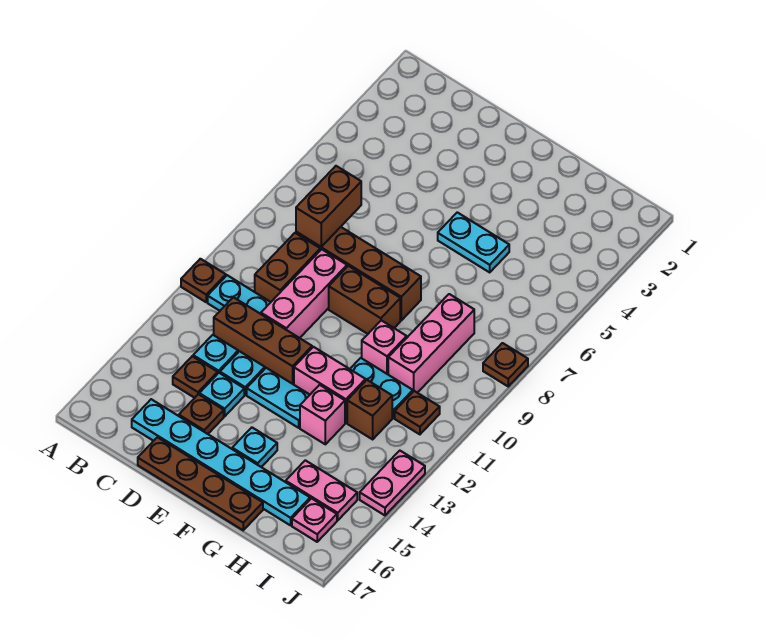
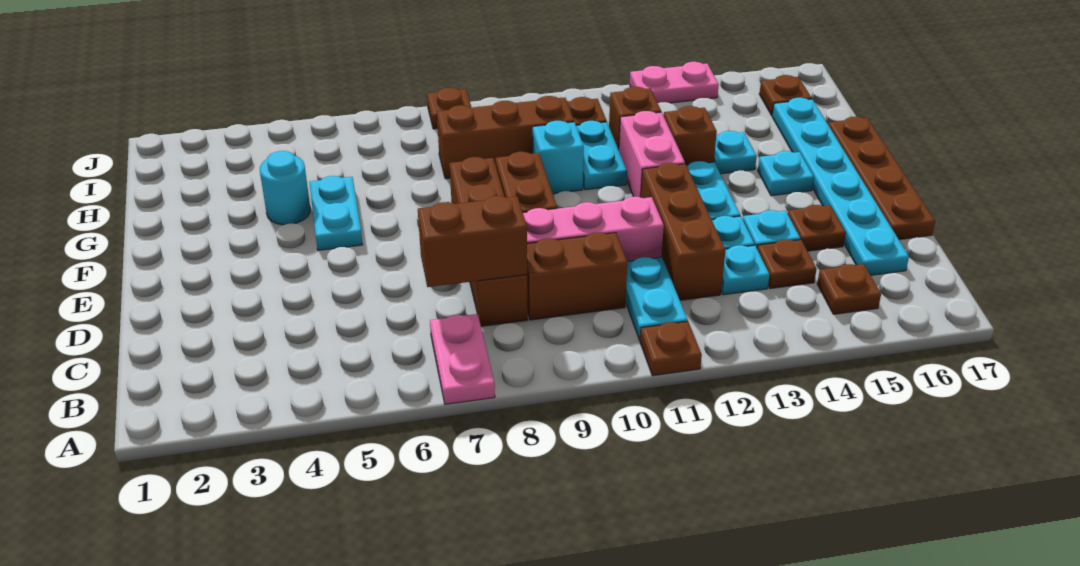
none -> brown plate B15 level 1
none -> cyan round brick G4 level 1
pink brick G10 level 1 -> cyan brick G10 level 1
pink brick G13 level 1 -> brown brick G13 level 1
none -> cyan plate G14 level 1
pink brick H8:H10 level 1 -> brown brick H8:H10 level 1
pink plate H15:I15 level 1 -> pink plate A7:B7 level 1
pink plate I16 level 1 -> brown plate I16 level 1

